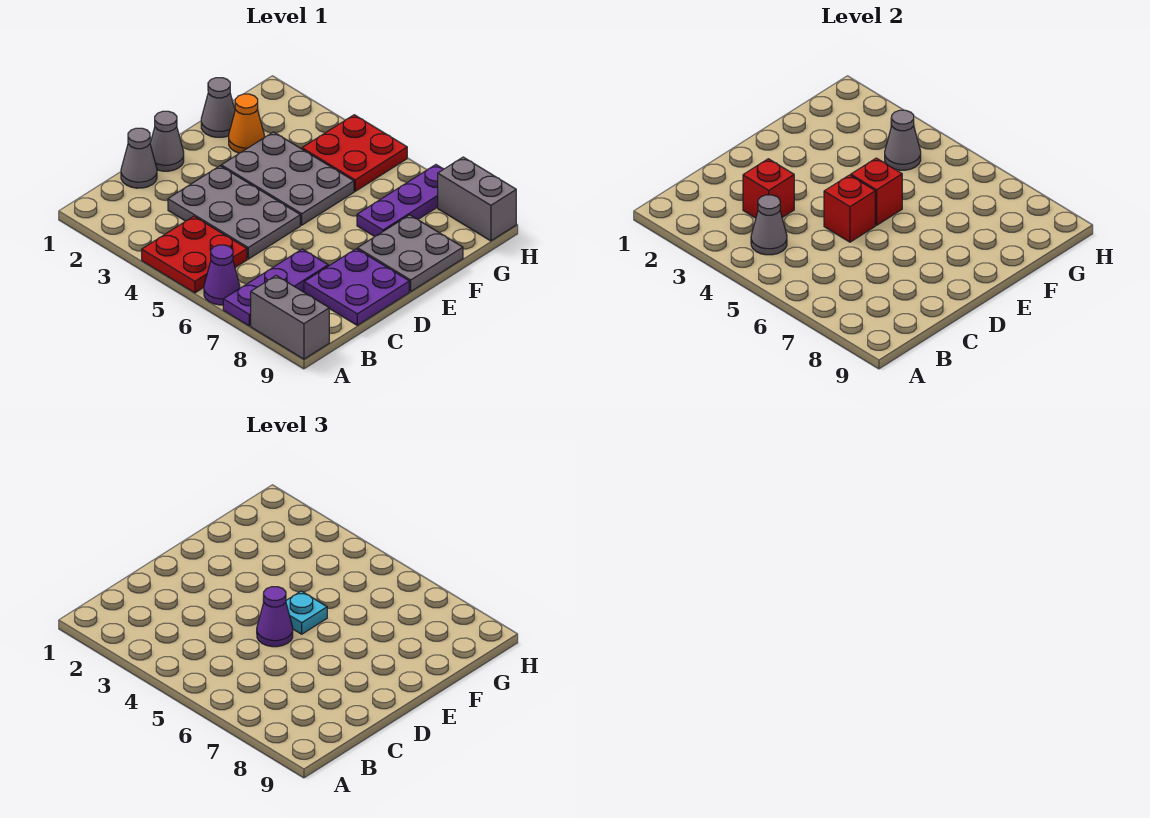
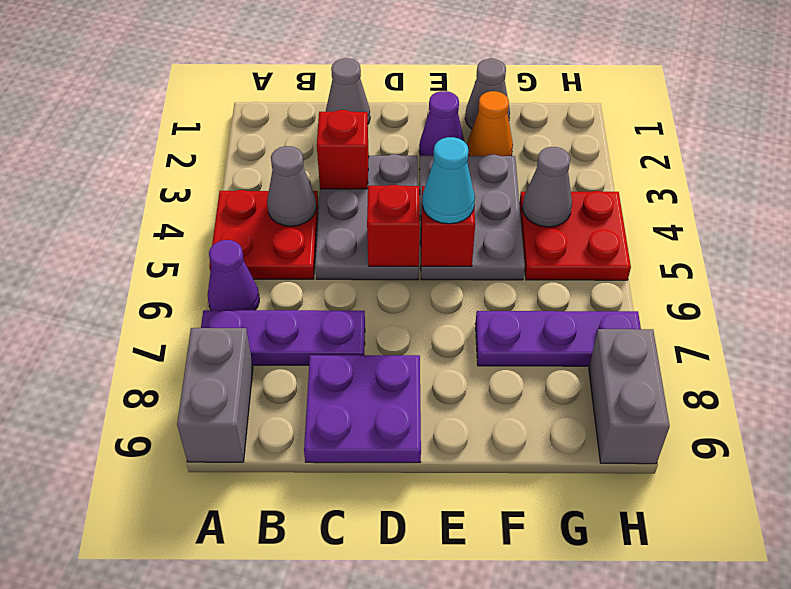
grey cone D1 level 1 -> none
purple cone D5 level 3 -> purple cone E2 level 1
cyan plate E5 level 3 -> cyan cone E5 level 3
grey plate E8:F9 level 1 -> none

